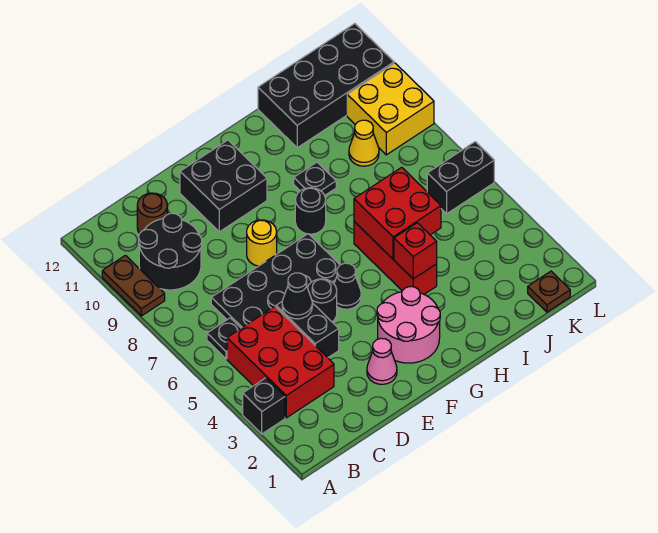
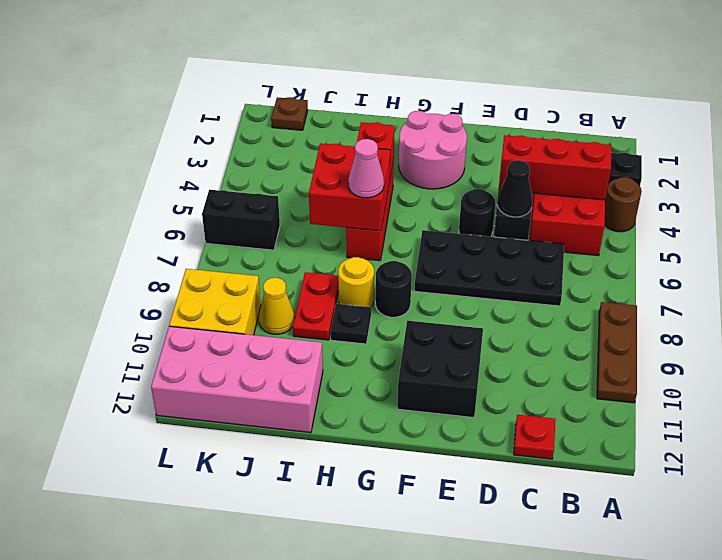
brown plate A9:A10 level 1 -> brown plate A8:A10 level 1
none -> red brick B4:D4 level 2
black plate B6 level 1 -> none
black round brick B9:C10 level 1 -> none
brown round brick C11 level 1 -> brown round brick A4 level 1
none -> red plate C12 level 1
pink cone E2 level 1 -> pink cone H6 level 3
yellow round brick E8 level 1 -> yellow round brick H8 level 1
black cone F5 level 1 -> none
none -> red plate I8:I9 level 1
black brick I11:L12 level 1 -> pink brick I11:L12 level 1

